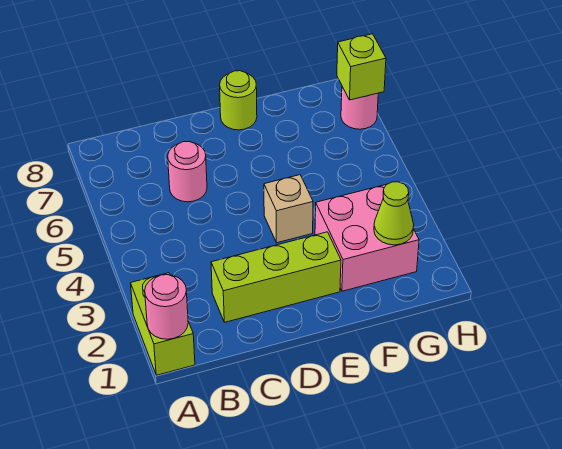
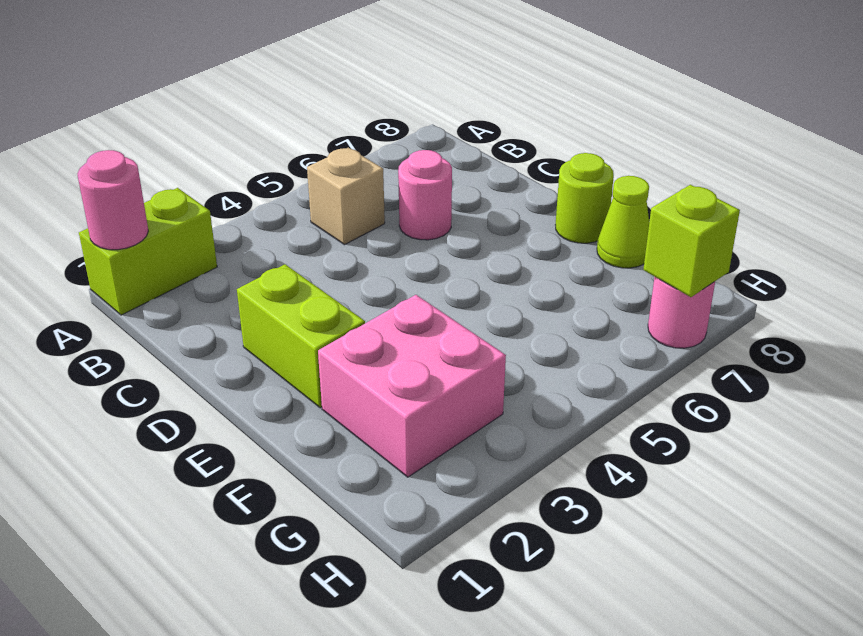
lime brick C2:E2 level 1 -> lime brick D2:E2 level 1
tan brick E4 level 1 -> tan brick B5 level 1
lime cone G2 level 2 -> lime cone F8 level 1

